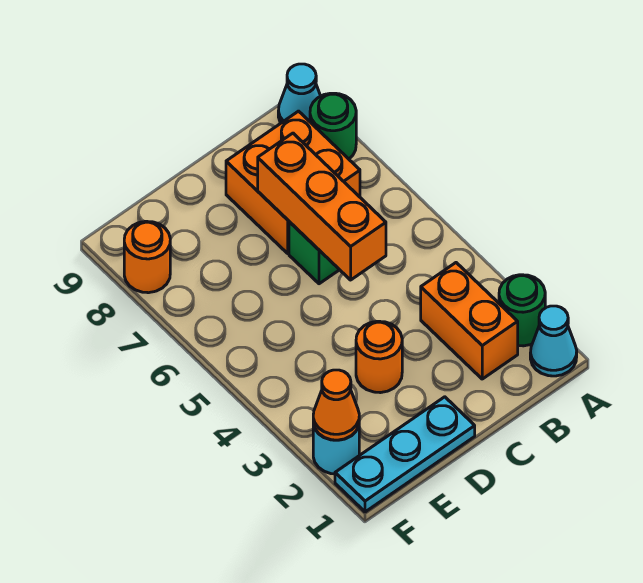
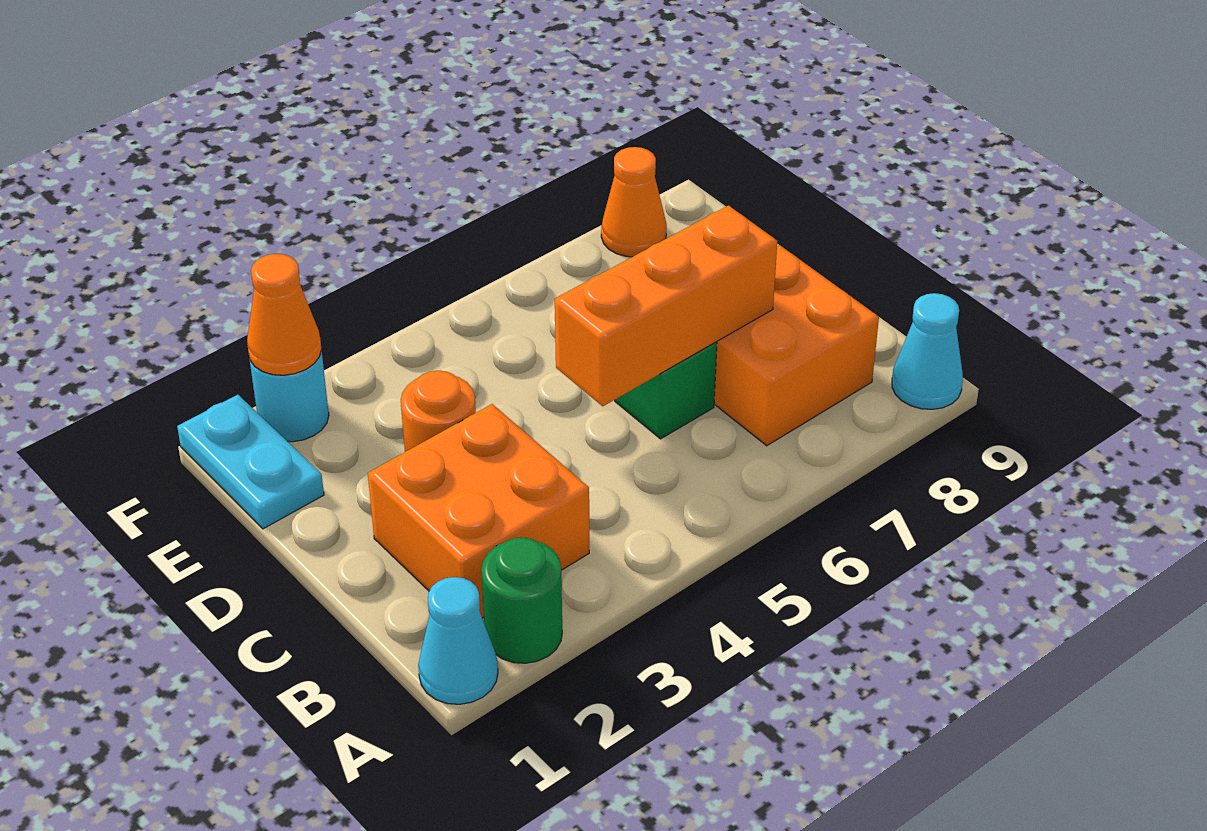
green round brick A8 level 1 -> none
orange brick B2:B3 level 1 -> orange brick B2:C3 level 1
cyan plate D1:F1 level 1 -> cyan plate E1:F1 level 1
orange round brick F8 level 1 -> orange cone F8 level 1

